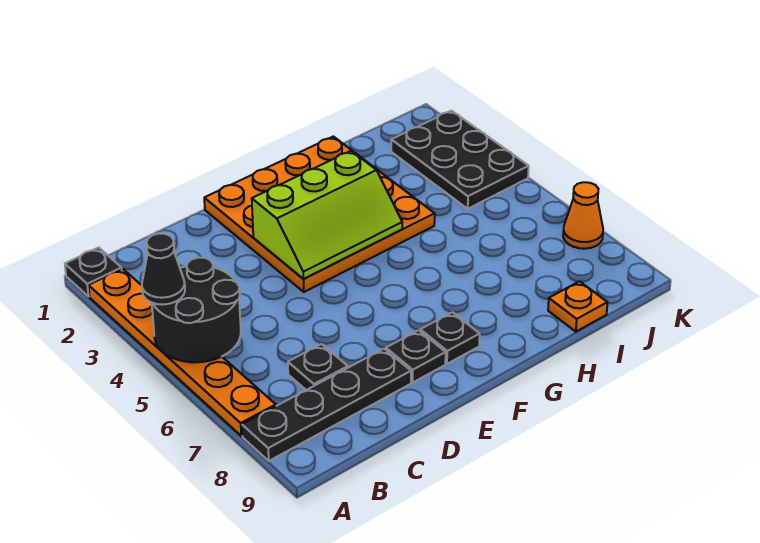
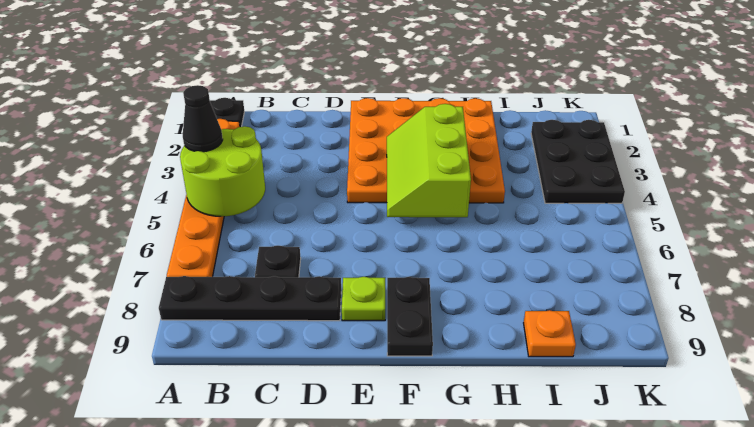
black round brick A4:B5 level 2 -> lime round brick A4:B5 level 2
lime slope E3:G4 level 2 top 3 -> lime slope F3:G5 level 2 top G
black plate E8 level 1 -> lime plate E8 level 1
black plate F8 level 1 -> black plate F8:F9 level 1
orange cone K7 level 1 -> none

